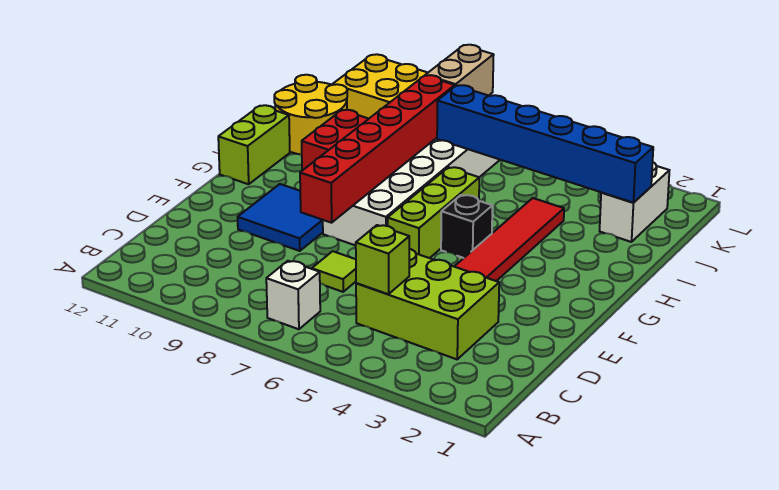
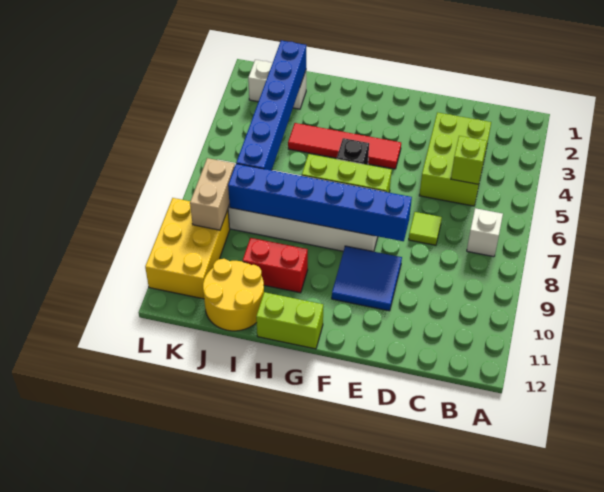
red brick E8:J8 level 2 -> blue brick E8:J8 level 2
tan brick K8:L8 level 2 -> tan brick K8:K9 level 2

